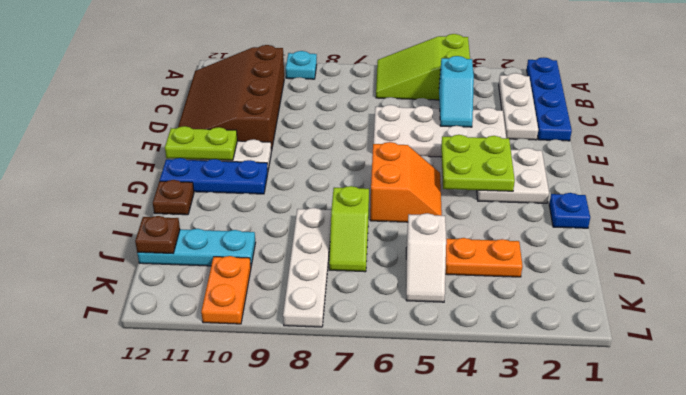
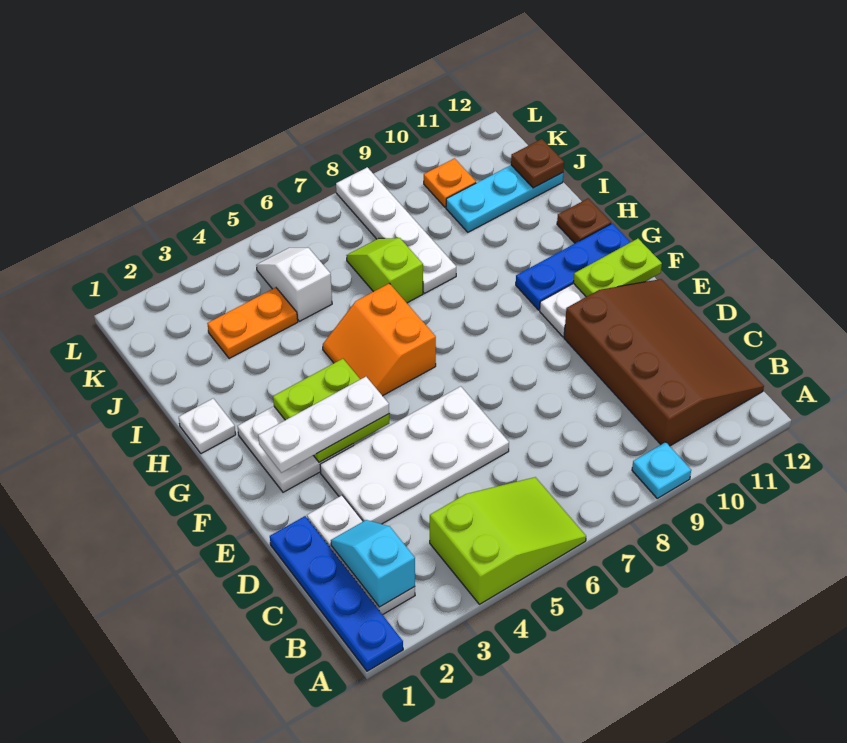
cyan slope C4:D4 level 2 top C -> cyan slope B2:C2 level 2 top B
none -> white plate F2:F4 level 3
blue plate H1 level 1 -> white plate H1 level 1
orange plate K10:L10 level 1 -> orange plate K10 level 1

